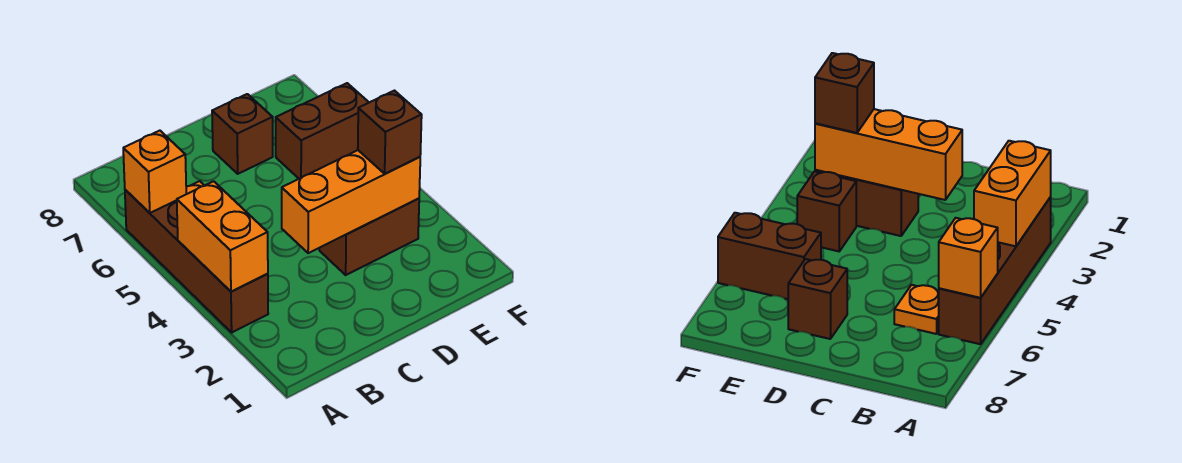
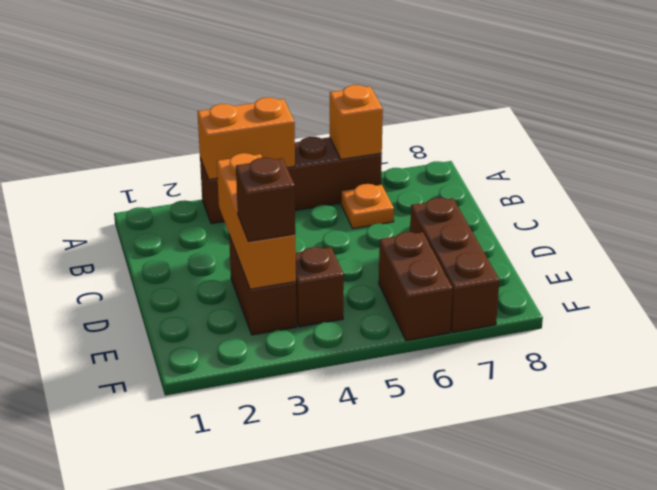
brown brick D7 level 1 -> brown brick D7:F7 level 1

